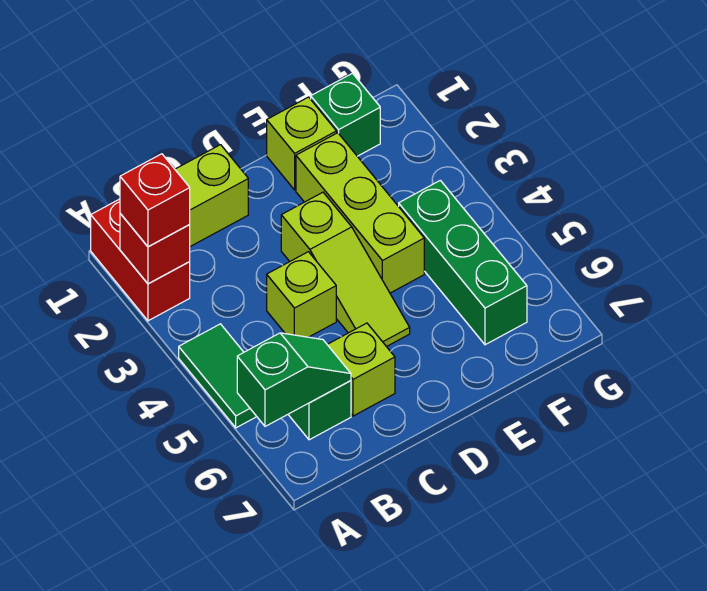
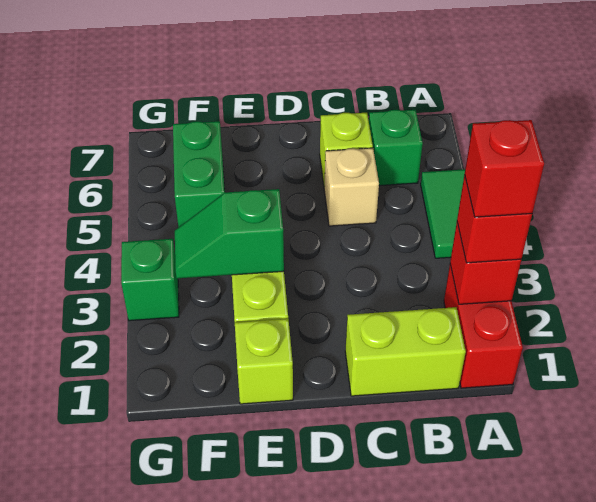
none -> red brick A2 level 4
green slope A6:B6 level 2 top A -> green slope E3:F3 level 2 top E
lime brick C4 level 1 -> none
none -> tan brick C5 level 1
lime slope D3:D5 level 1 top 3 -> none
green brick F1 level 1 -> green brick G3 level 1
green brick F4:F6 level 1 -> green brick F5:F6 level 1

